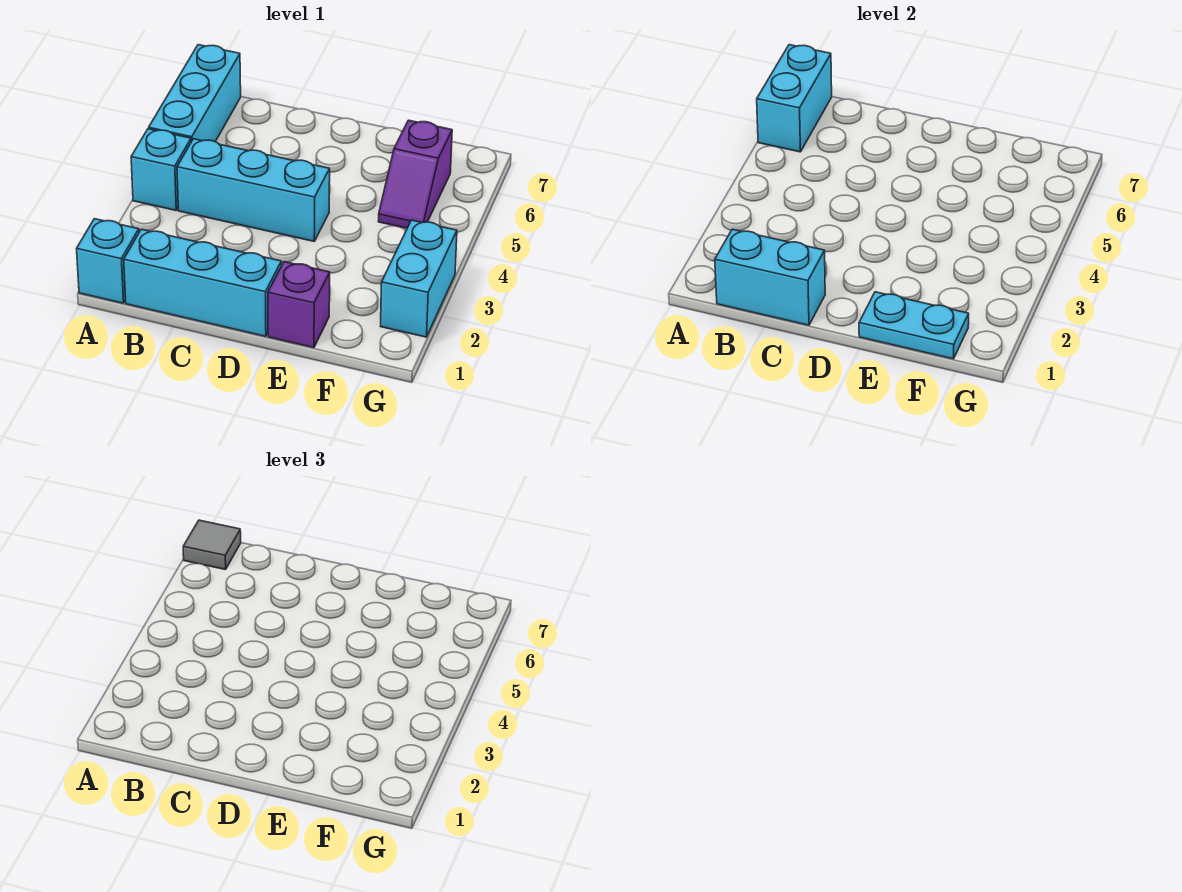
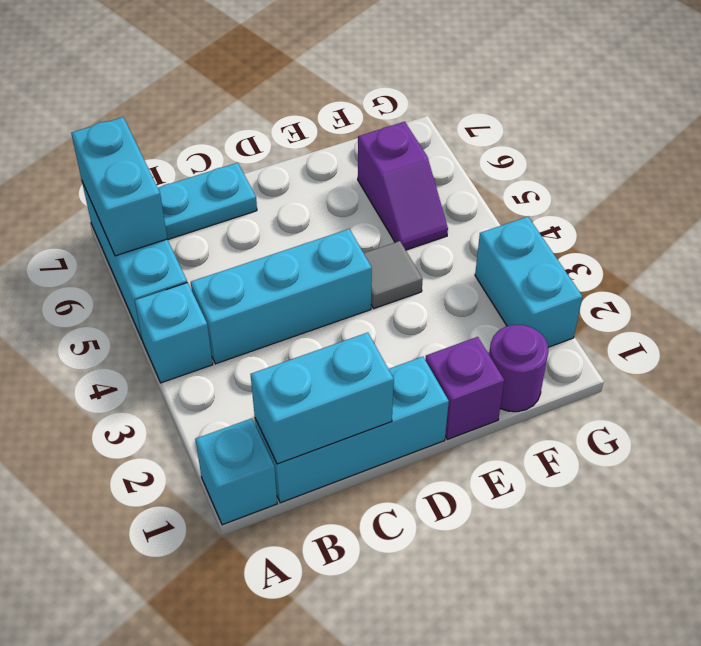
grey tile A7 level 3 -> grey tile E4 level 1
cyan plate E1:F1 level 2 -> cyan plate B7:C7 level 1
none -> purple round brick F1 level 1

